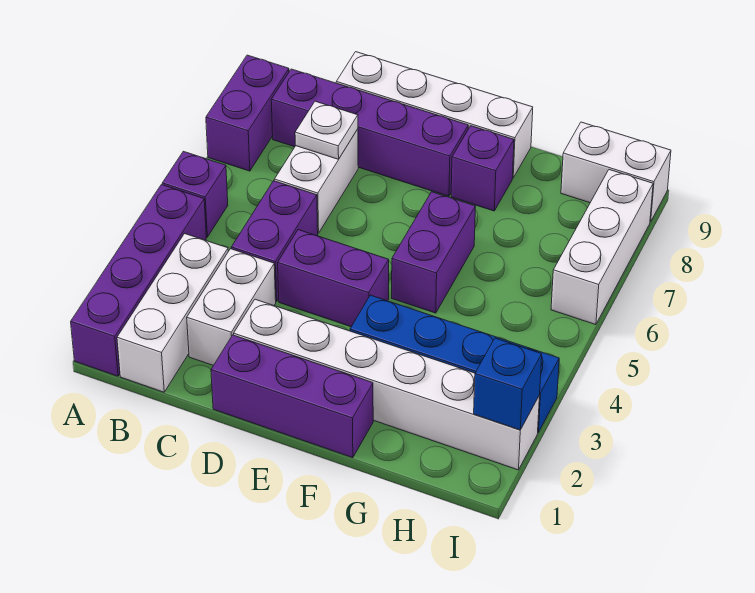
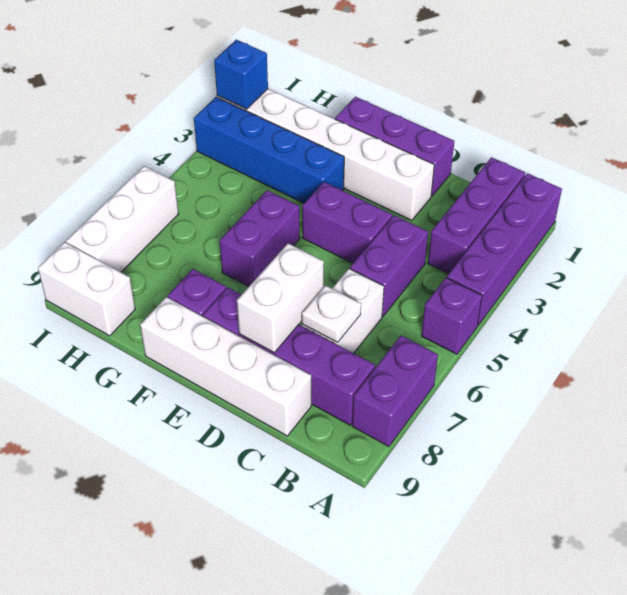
white brick B1:B3 level 1 -> purple brick B1:B3 level 1
white brick C2:C3 level 1 -> white brick D7:D8 level 2

